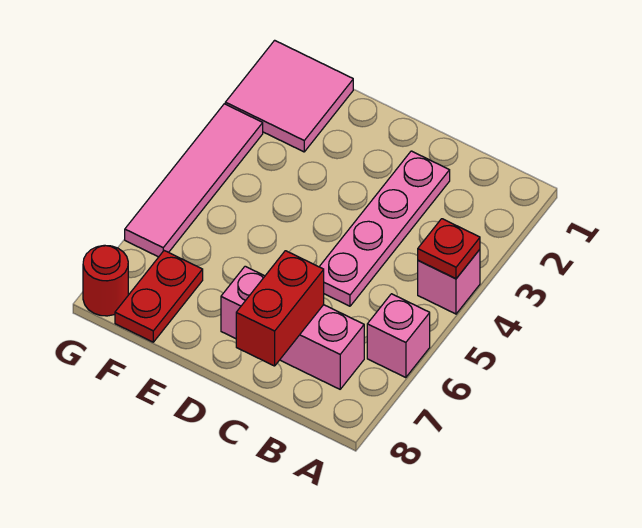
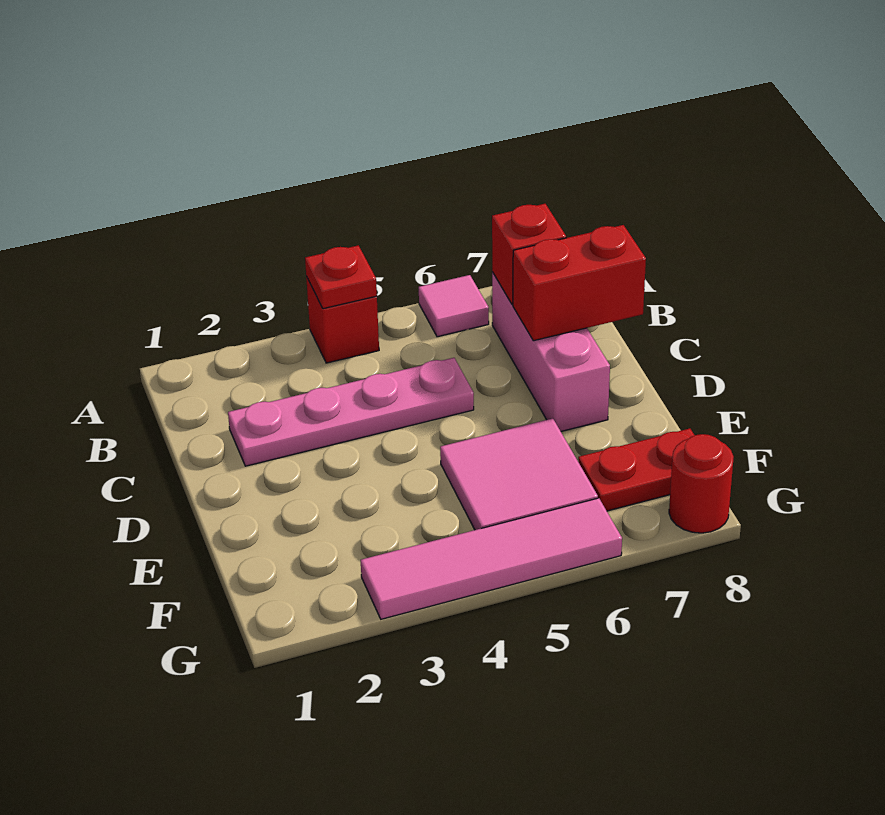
pink brick A4 level 1 -> red brick A4 level 1
pink brick A6 level 1 -> pink tile A6 level 1
none -> red brick B7 level 2
pink tile F1:G2 level 1 -> pink tile E5:F6 level 1

